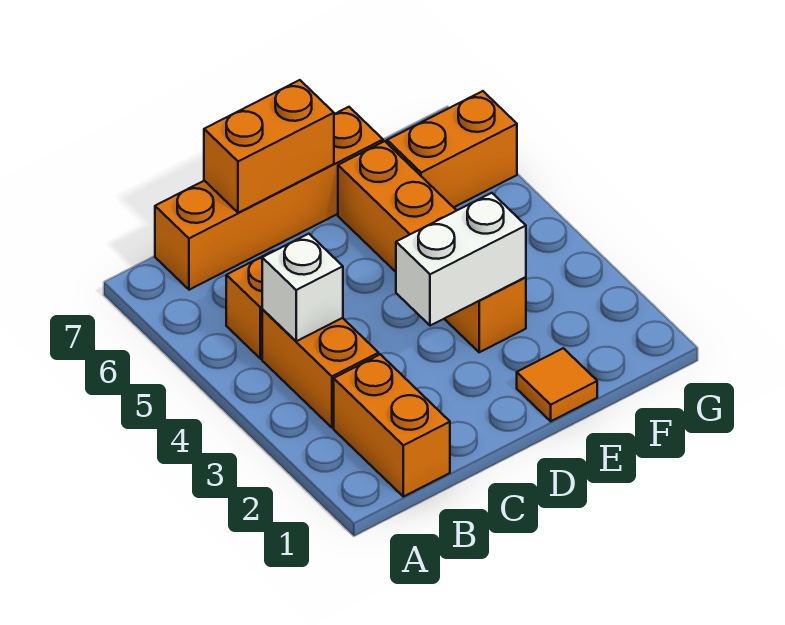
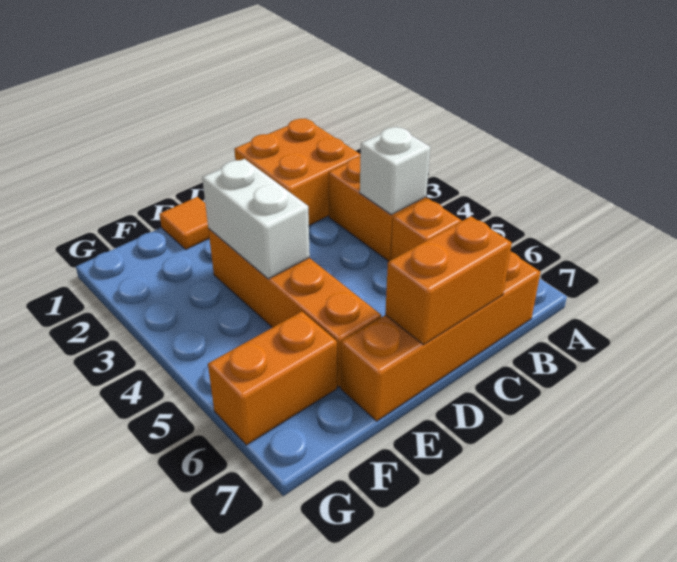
orange brick B1:B2 level 1 -> orange brick B1:C2 level 1
white brick D3:E3 level 2 -> white brick E3:E4 level 2

